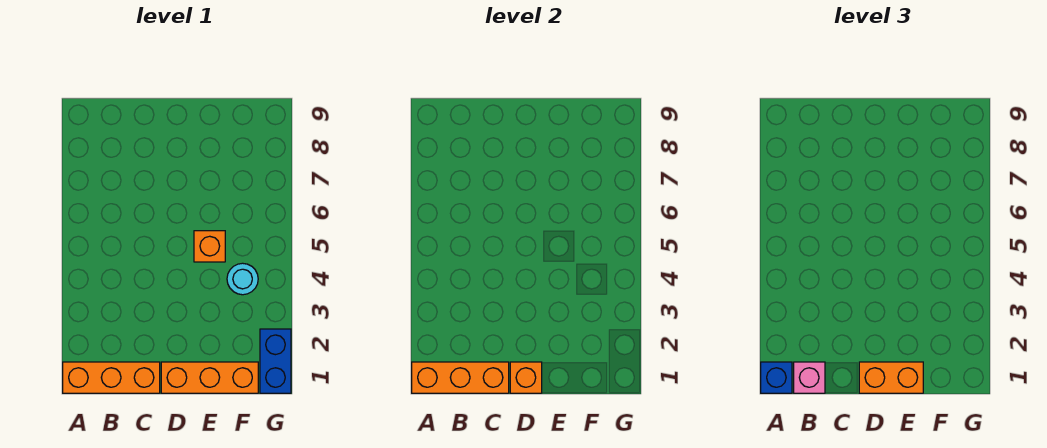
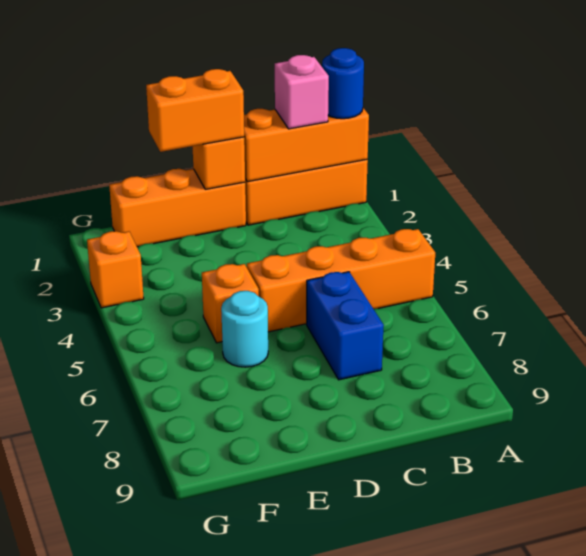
blue brick A1 level 3 -> blue round brick A1 level 3
none -> orange brick A5:D5 level 1
cyan round brick F4 level 1 -> cyan round brick E6 level 1
blue brick G1:G2 level 1 -> blue brick C6:C7 level 1
none -> orange brick G3 level 1

